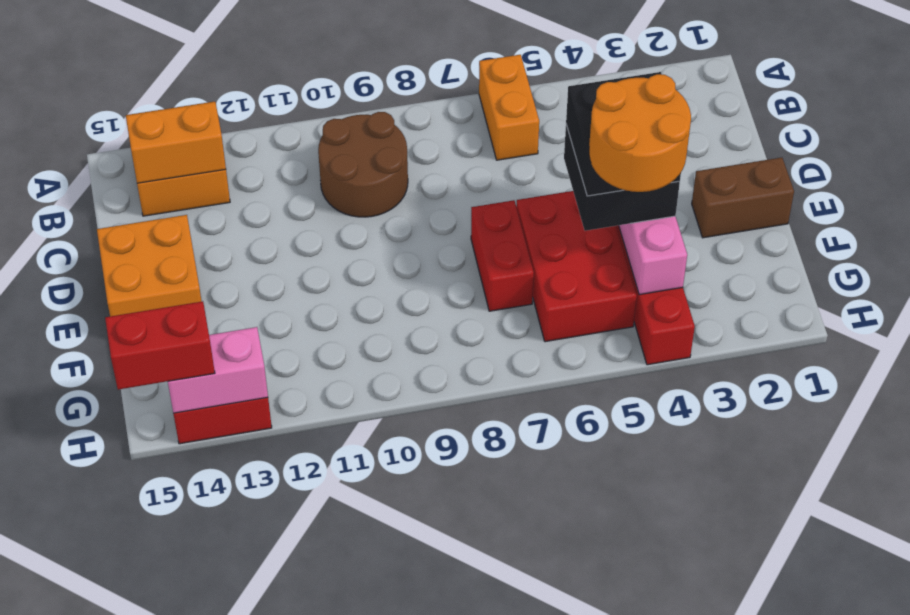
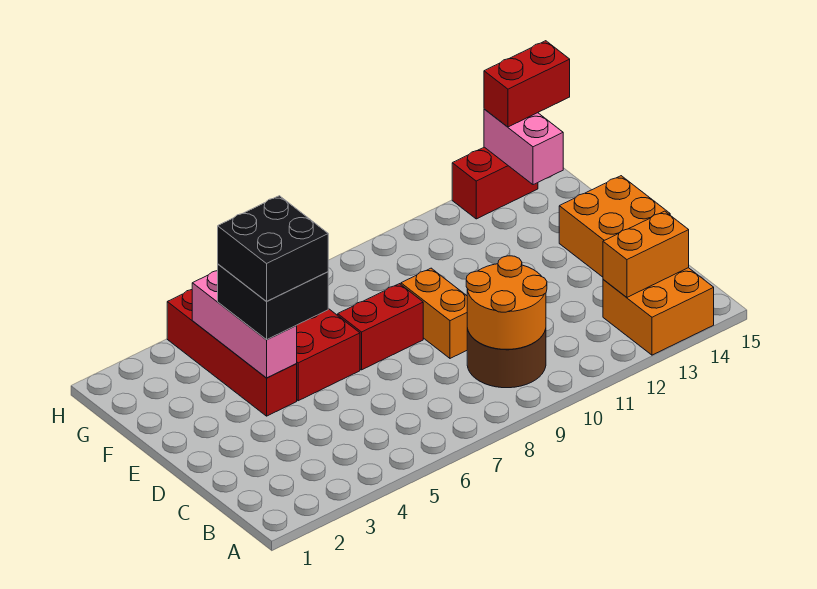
orange brick A6:B6 level 1 -> orange brick D9:E9 level 1
brown brick E1:E2 level 1 -> none
red brick E7:F7 level 1 -> red brick E7:E8 level 1
orange round brick F4:G5 level 5 -> orange round brick B9:C10 level 2
pink brick H13:H14 level 2 -> pink brick G14:H14 level 2

